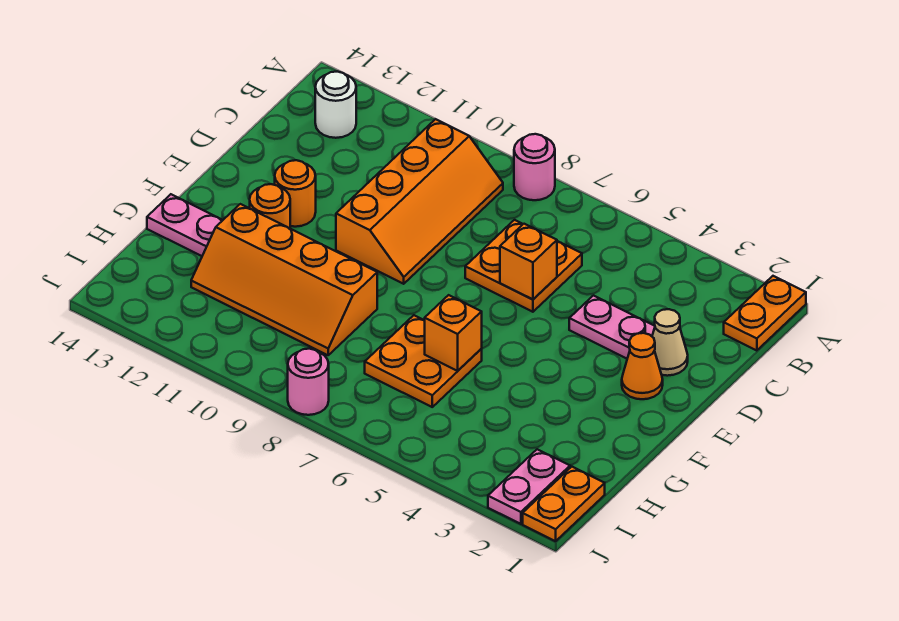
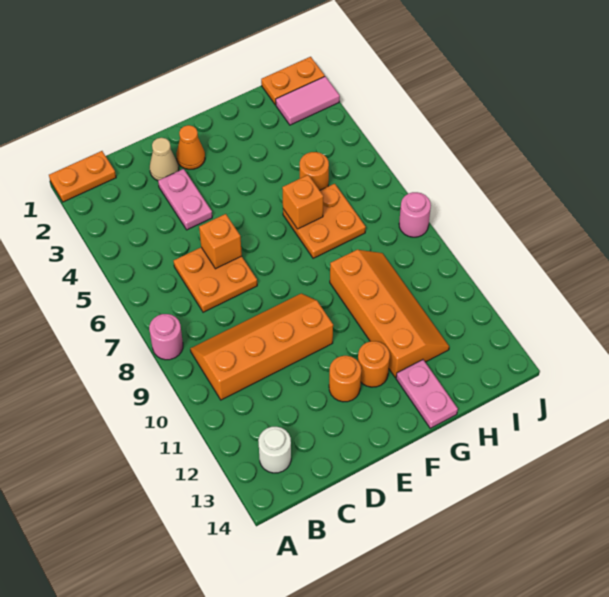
none -> orange round brick H5 level 1
pink plate I2:J2 level 1 -> pink tile I2:J2 level 1

